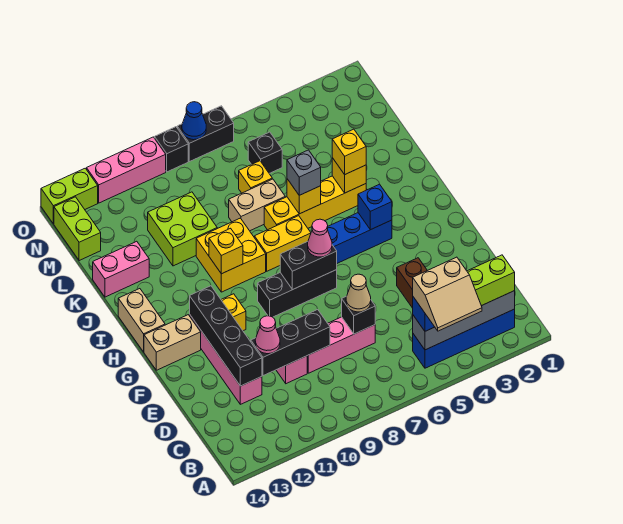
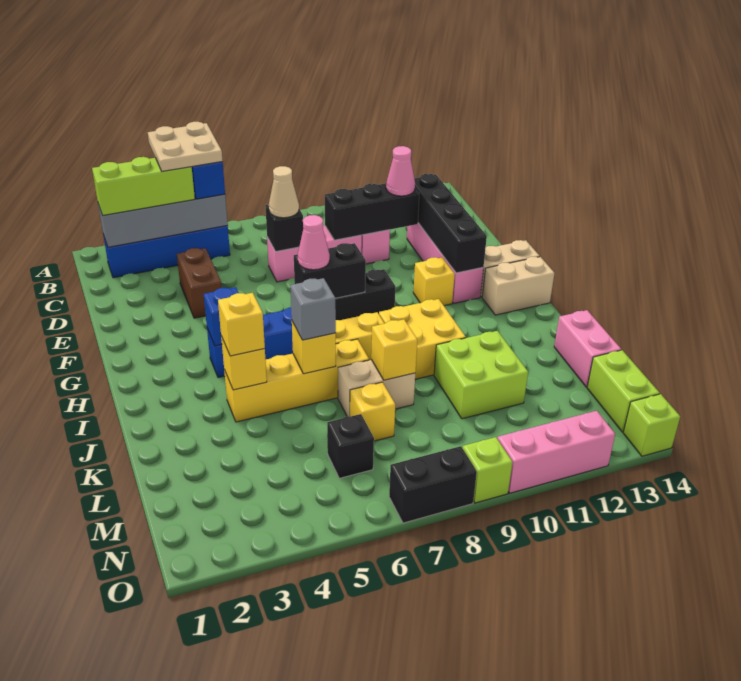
tan slope A4:B5 level 4 top B -> tan plate A4:B5 level 4
tan brick H14:I14 level 1 -> tan brick H13:H14 level 1
yellow brick I10 level 2 -> yellow brick K8 level 2
pink brick K13:K14 level 1 -> pink brick K14:L14 level 1
blue cone O8 level 2 -> none
black brick O9 level 1 -> lime brick O9 level 1
lime brick O13:O14 level 1 -> lime brick O14 level 1

